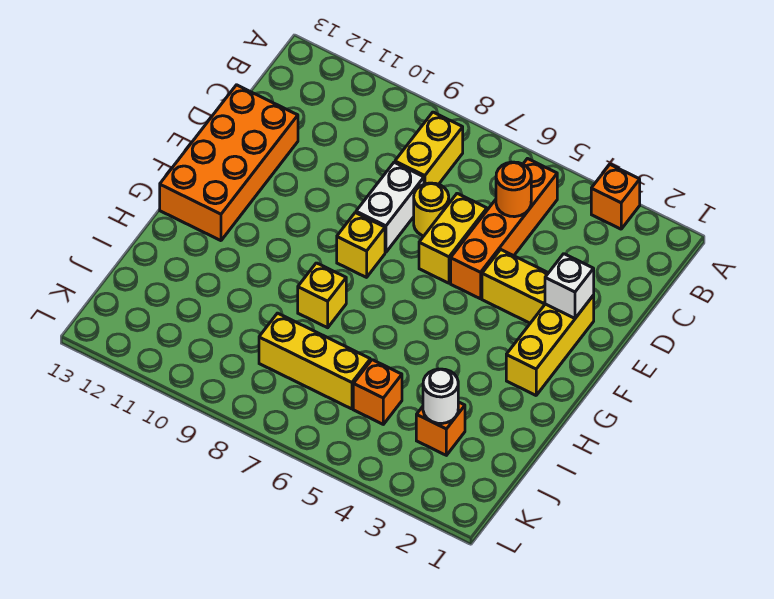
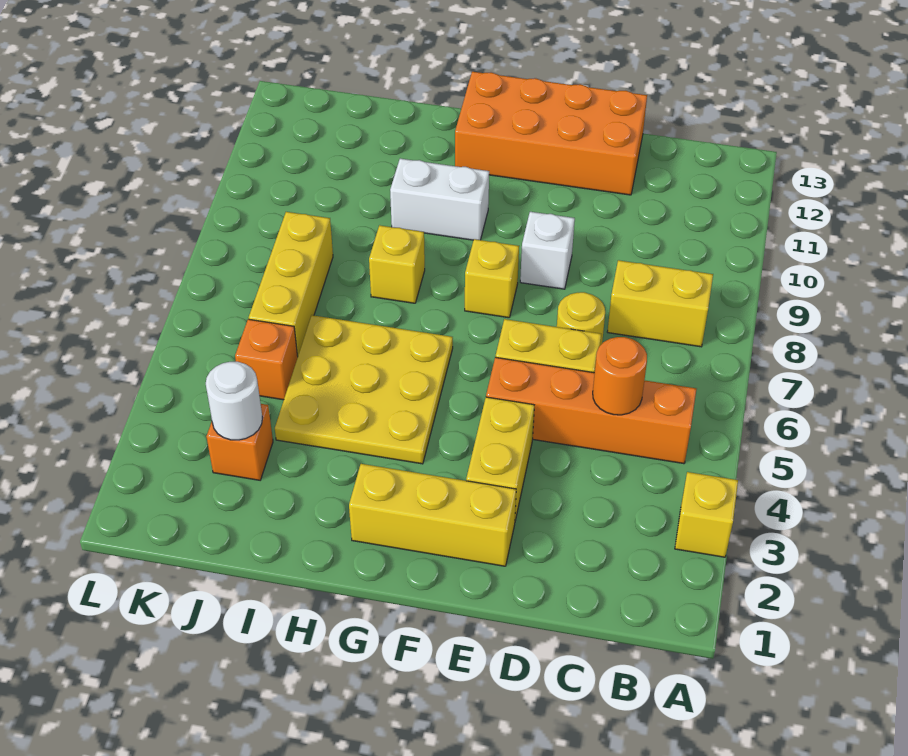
orange brick A3 level 1 -> yellow brick A3 level 1
white brick D8:E8 level 1 -> white brick G10:H10 level 1
white brick E2 level 2 -> white brick E9 level 1
none -> yellow plate G4:I6 level 1

